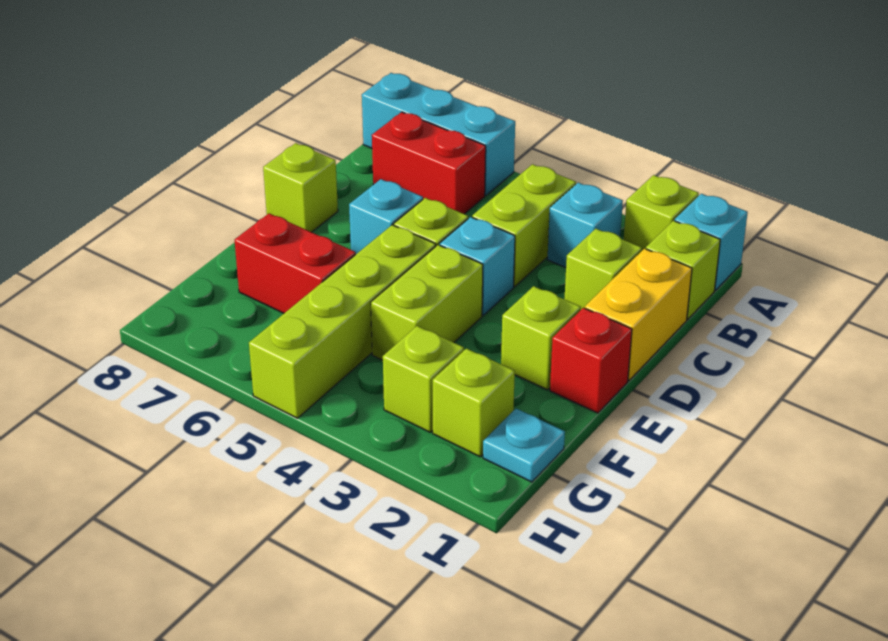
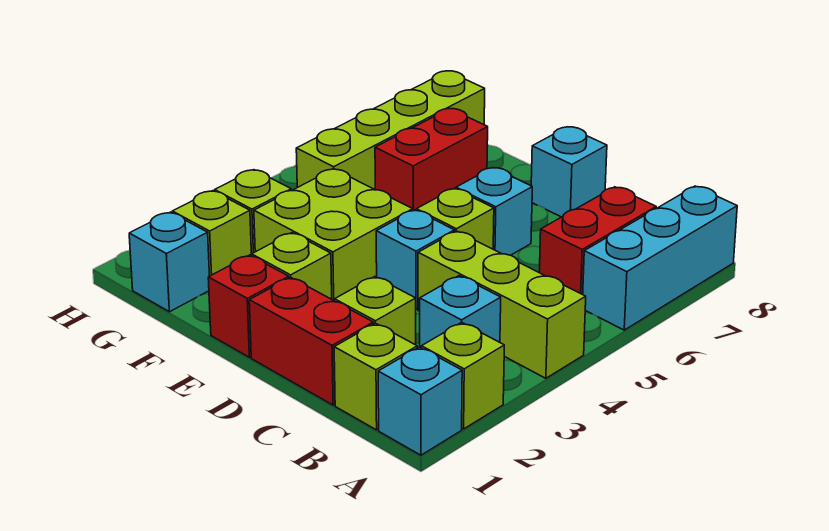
lime brick B4:C4 level 1 -> lime brick A4:C4 level 1
yellow brick C1:D1 level 1 -> red brick C1:D1 level 1
lime brick D8 level 1 -> cyan brick D8 level 1
lime brick E4:F4 level 1 -> lime brick E3:F4 level 1
lime brick E5:H5 level 1 -> lime brick G5:G8 level 1
cyan plate G1 level 1 -> cyan brick G1 level 1

